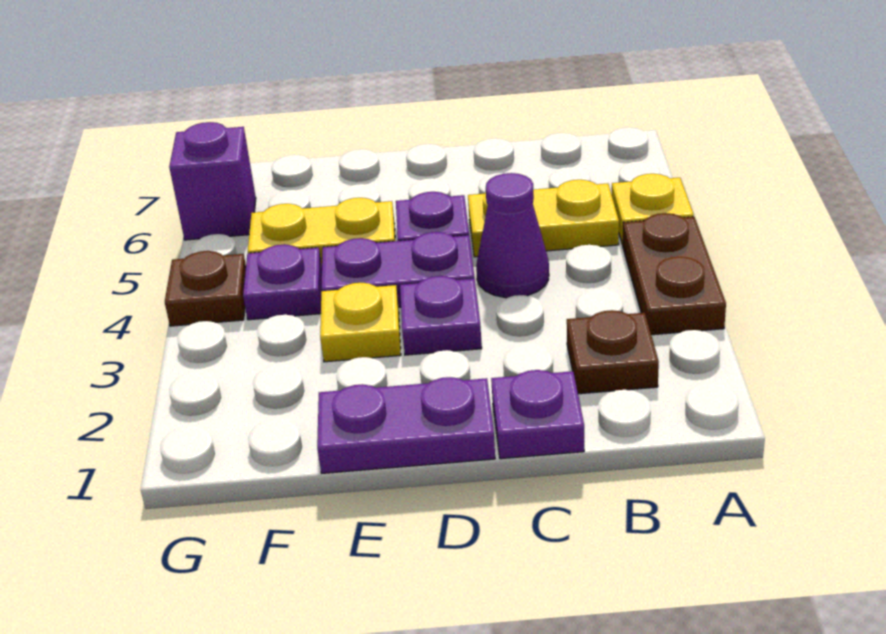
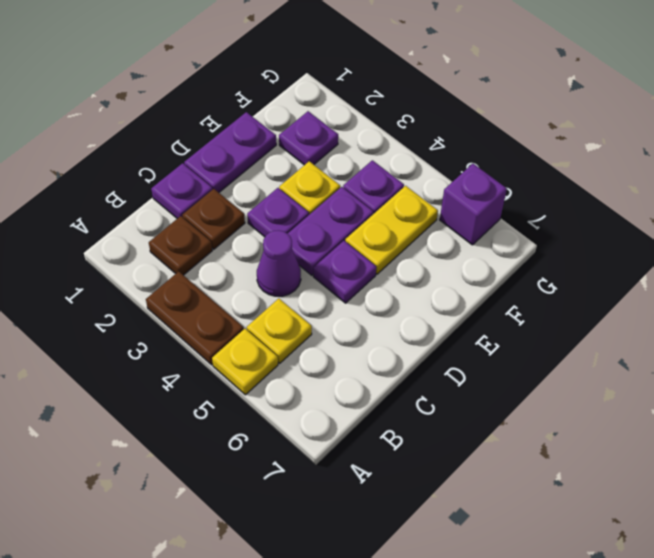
yellow plate B5:C5 level 1 -> yellow plate B5 level 1
none -> purple plate F2 level 1
brown plate G4 level 1 -> brown plate C2 level 1

